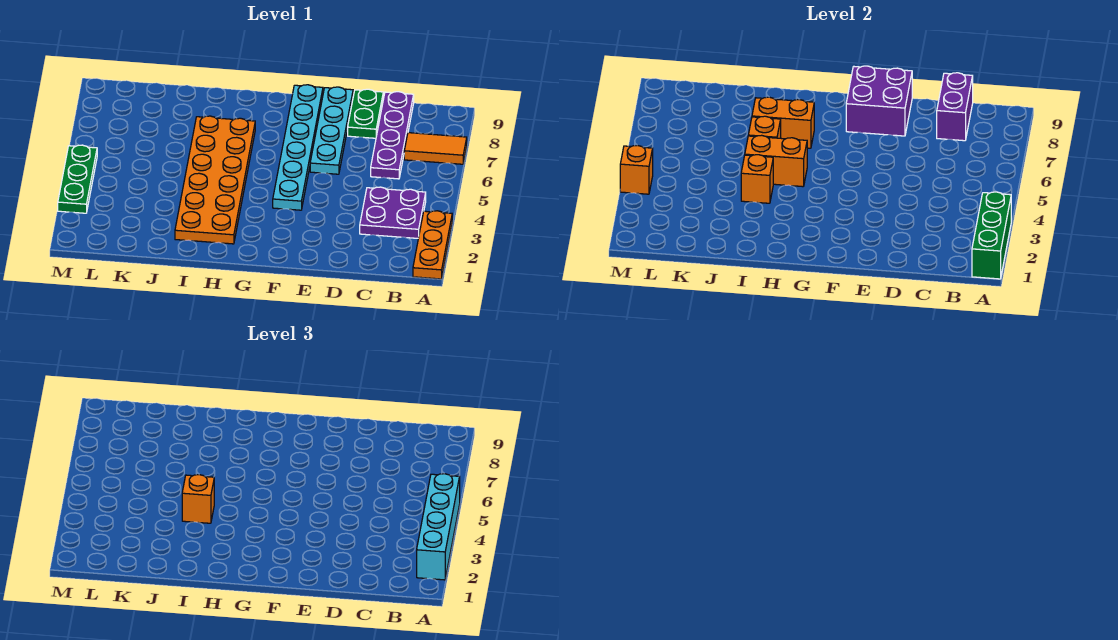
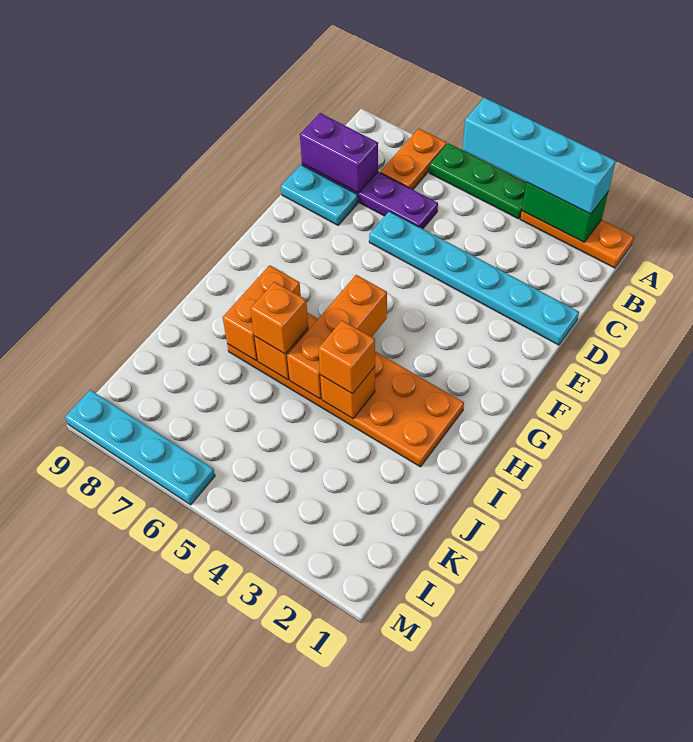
green brick A1:A3 level 2 -> green brick A2:A3 level 2
orange tile A7:B7 level 1 -> orange plate A7:B7 level 1
purple plate B3:C4 level 1 -> none
green plate D8:D9 level 1 -> cyan plate D8:D9 level 1
cyan plate E6:E9 level 1 -> cyan plate M6:M9 level 1
purple brick E8:F9 level 2 -> none
cyan plate F4:F9 level 1 -> cyan plate D1:D6 level 1
orange brick H5:I5 level 2 -> orange brick G5:I5 level 2
green plate M3:M5 level 1 -> green plate A4:A6 level 1
orange brick M4 level 2 -> orange brick I6 level 3

